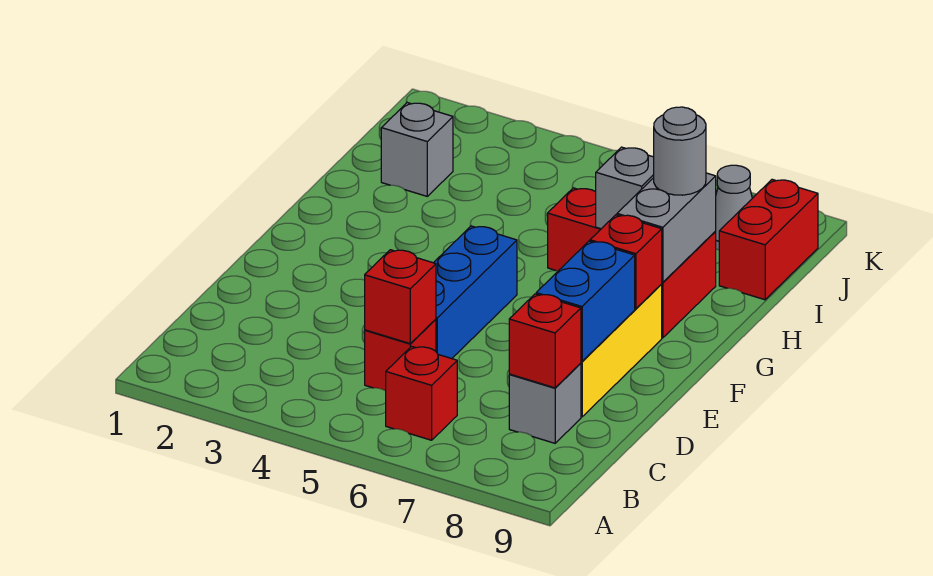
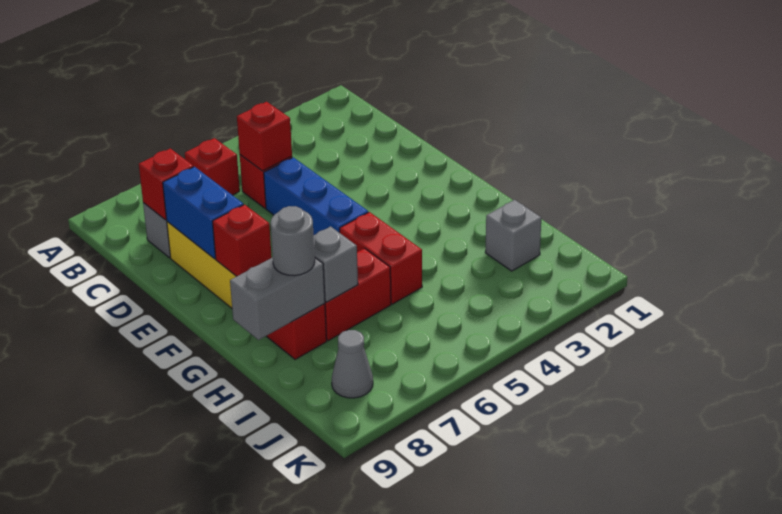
grey brick G8:H8 level 2 -> grey brick H8:H9 level 2
red brick I9:J9 level 1 -> red brick G5:H5 level 1

